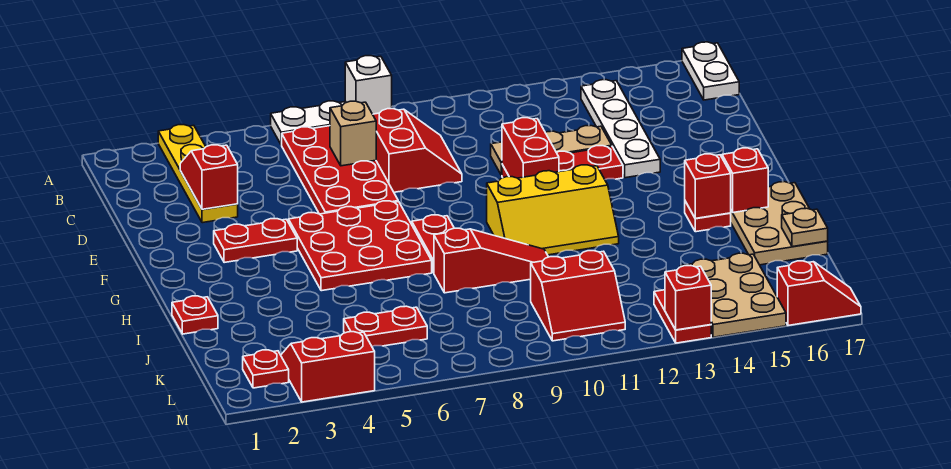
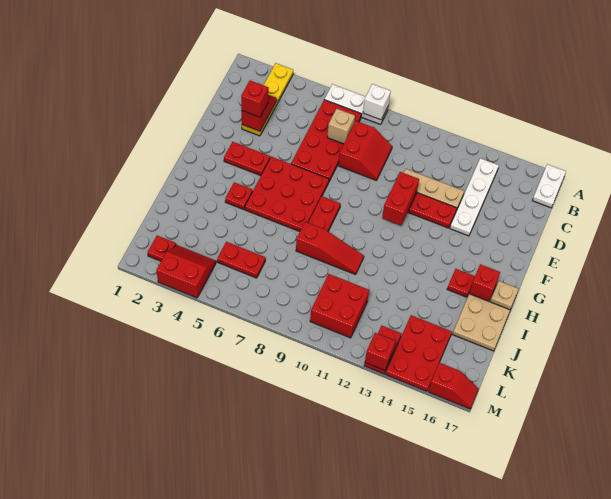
yellow slope G10:H12 level 1 top G -> none
red brick H15 level 2 -> red brick D3 level 3
red plate I1 level 1 -> red plate H4 level 1
tan plate J17 level 2 -> tan plate H17 level 2
red slope K10:L11 level 1 top K -> red brick K10:L11 level 1
tan plate K14:M15 level 1 -> red plate K14:M15 level 1

